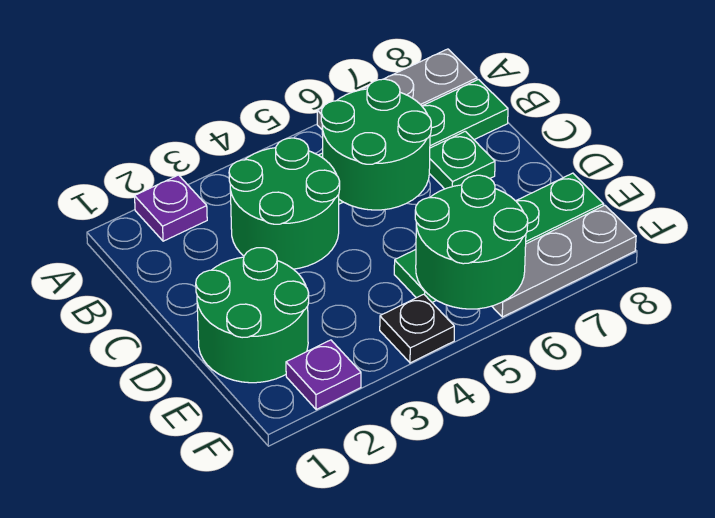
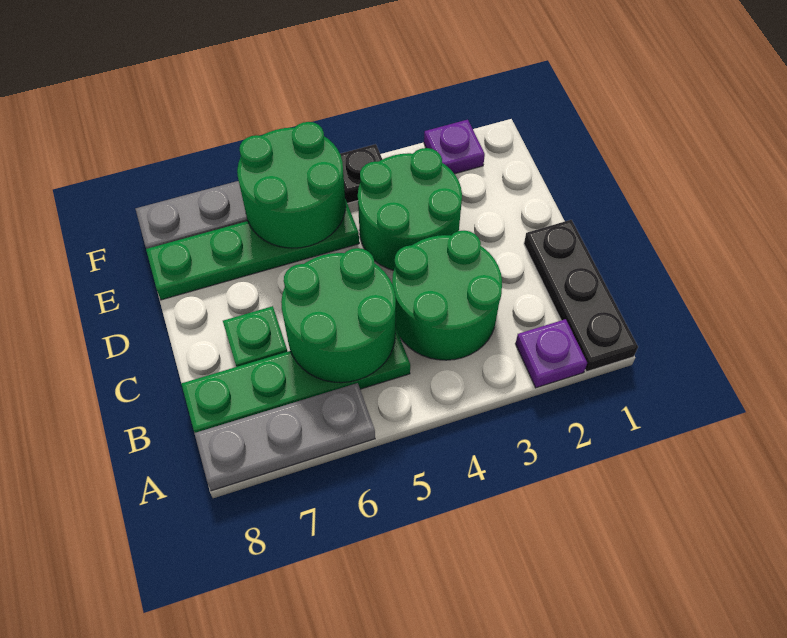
none -> black plate A1:C1 level 1
green round brick D1:E2 level 1 -> green round brick D3:E4 level 1

